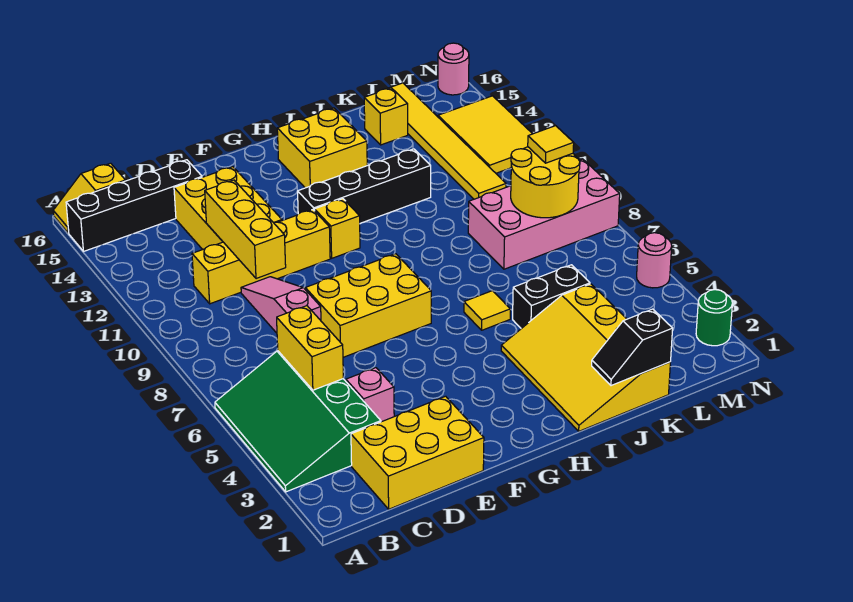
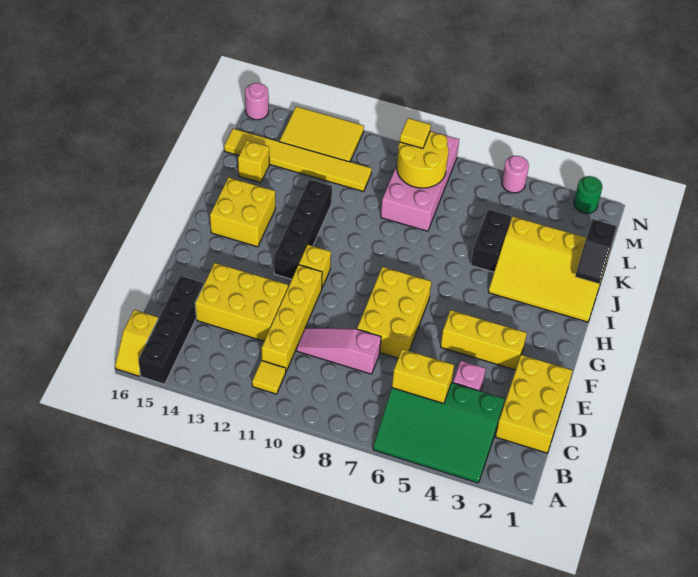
yellow brick D10:D12 level 2 -> yellow brick F3:F5 level 1
yellow tile I6 level 1 -> yellow tile B11 level 1

